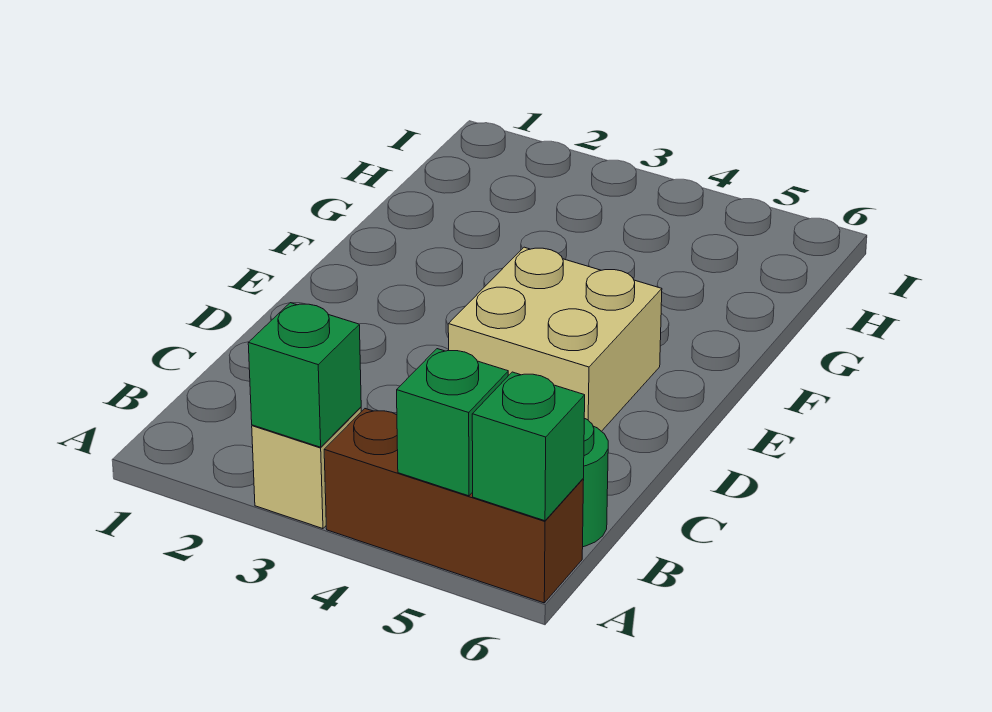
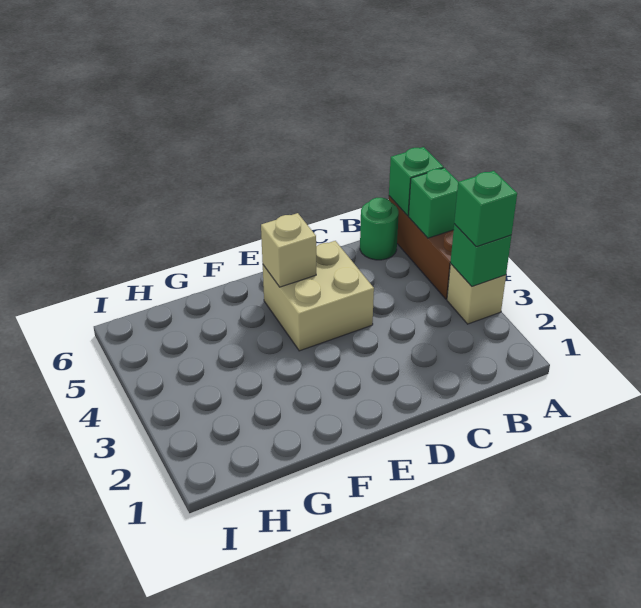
none -> green brick A3 level 3
none -> tan brick E5 level 2

